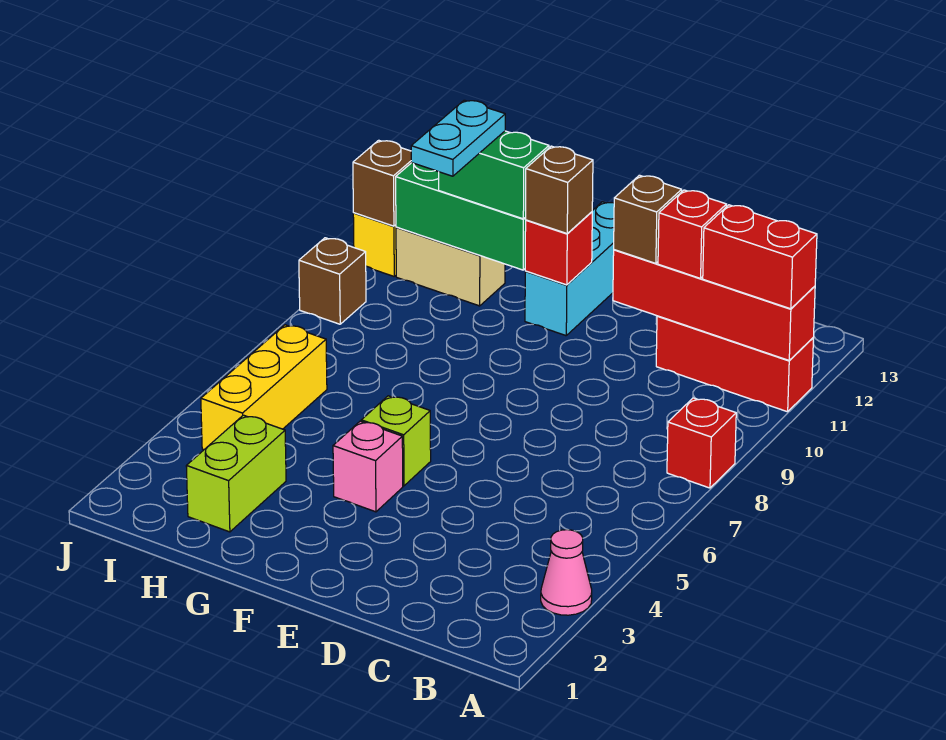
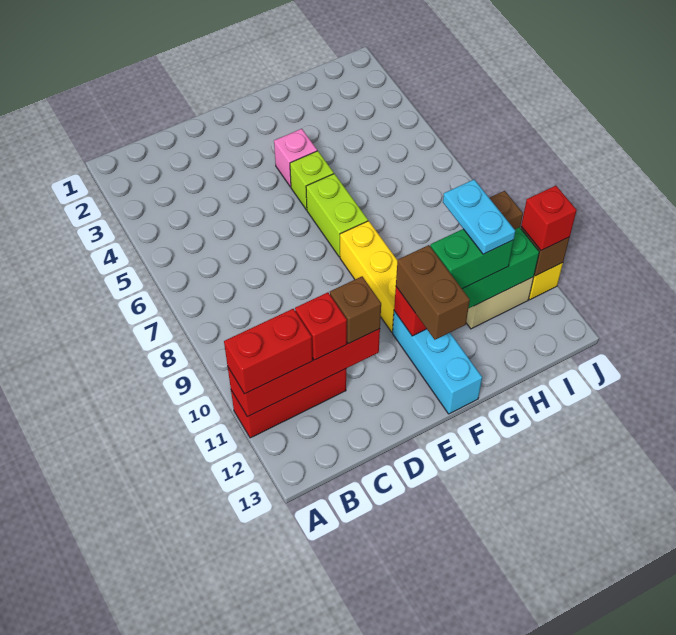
pink cone A3 level 1 -> none
red brick A8 level 1 -> red brick J11 level 3
brown brick F11 level 3 -> brown brick F11:F12 level 3
lime brick H2:H3 level 1 -> lime brick F6:F7 level 1
yellow brick I4:I6 level 1 -> yellow brick F8:F10 level 1

